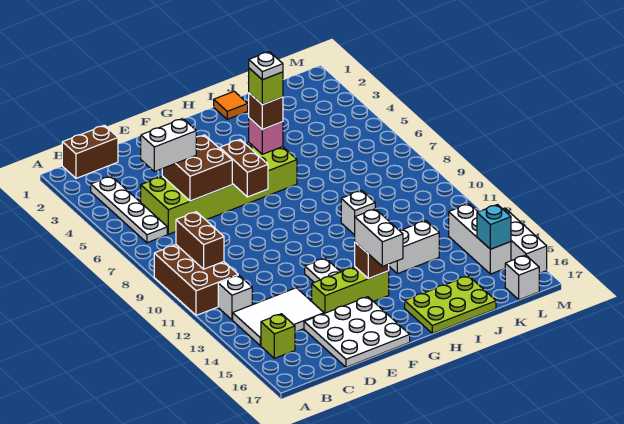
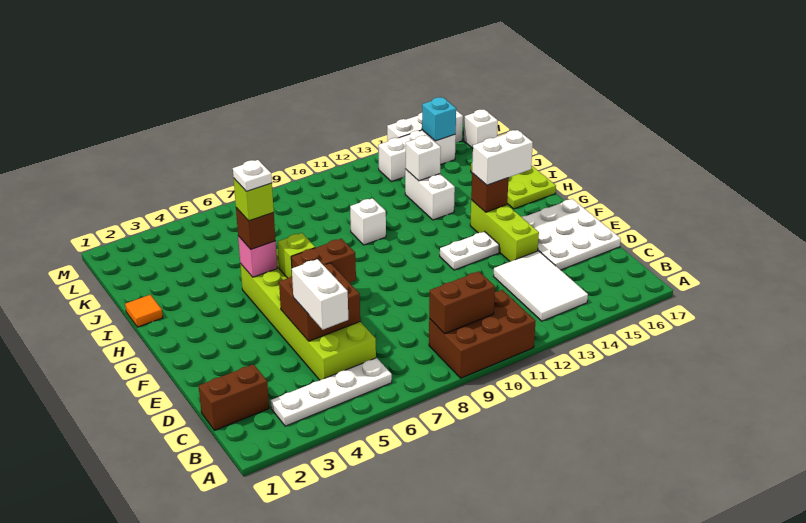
brown brick B1:C1 level 1 -> brown brick C1:C2 level 1
white brick B12 level 1 -> white brick J13 level 2
lime brick B15 level 1 -> lime brick G6 level 2

